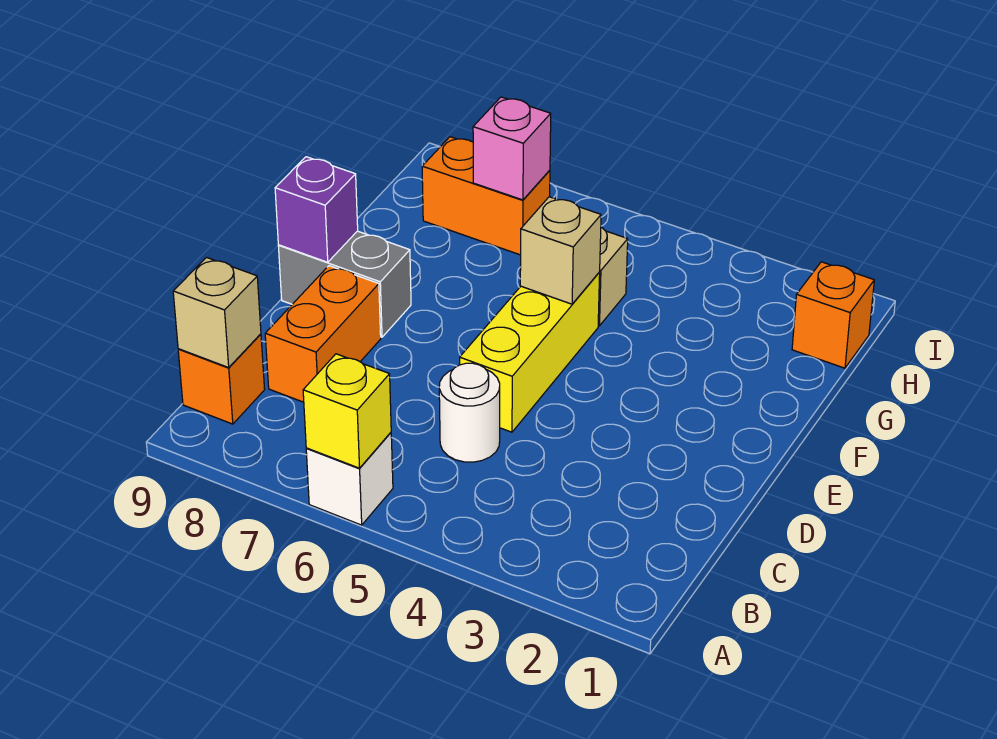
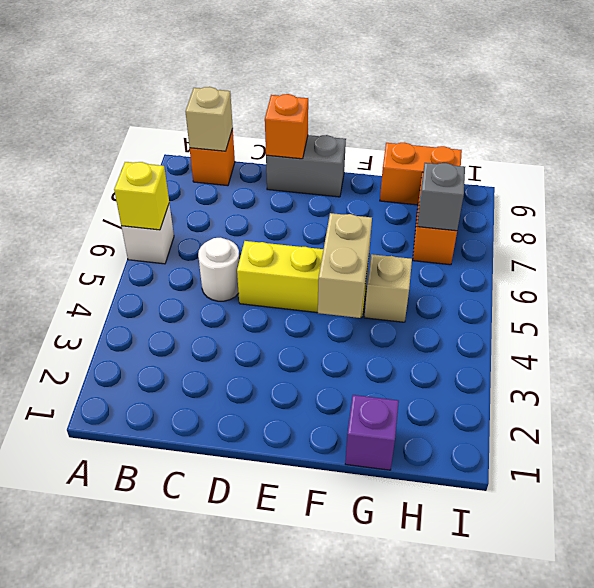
orange brick C8:D8 level 1 -> orange brick G9:H9 level 1
grey brick E8:E9 level 1 -> grey brick D9:E9 level 1
purple brick E9 level 2 -> purple brick G1 level 1
tan brick F5 level 2 -> tan brick F4:F5 level 2
orange brick H1 level 1 -> orange brick D9 level 2
pink brick H7 level 2 -> grey brick H7 level 2

